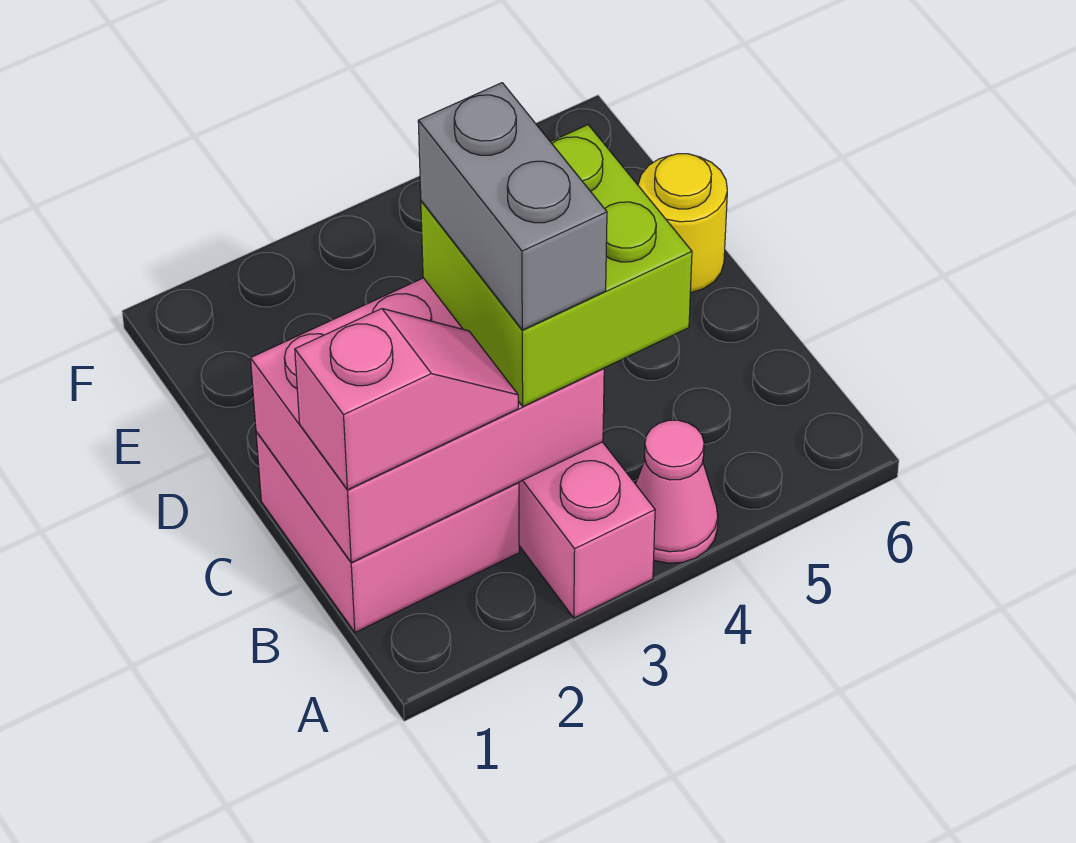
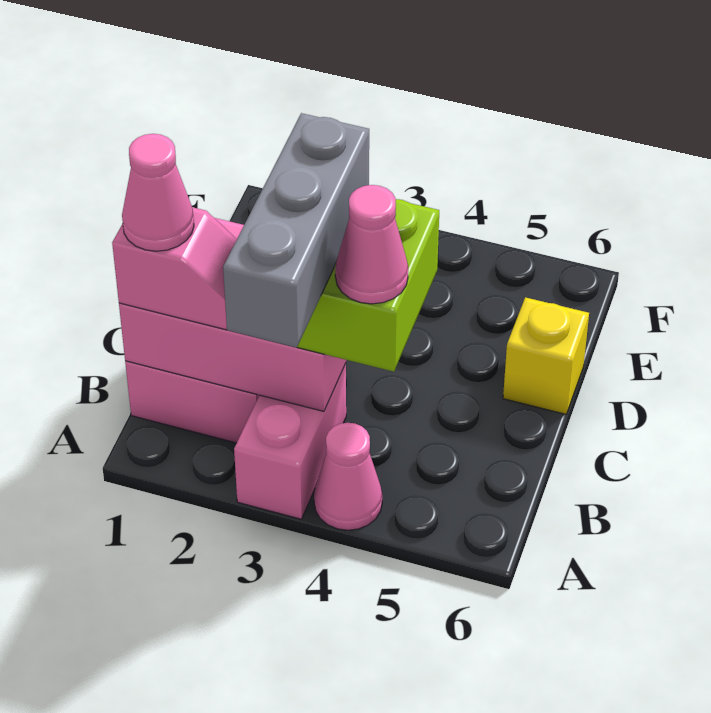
none -> pink cone B1 level 4
grey brick B3:C3 level 4 -> grey brick A3:C3 level 4
none -> pink cone B4 level 4
yellow round brick D6 level 1 -> yellow brick D6 level 1

